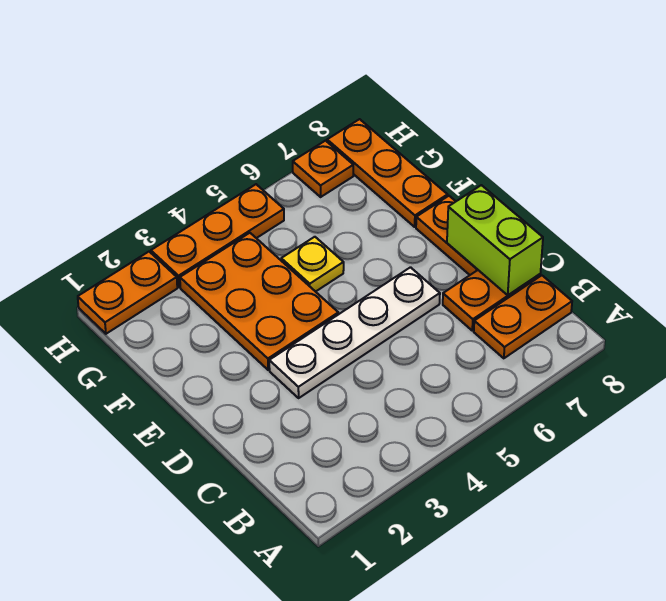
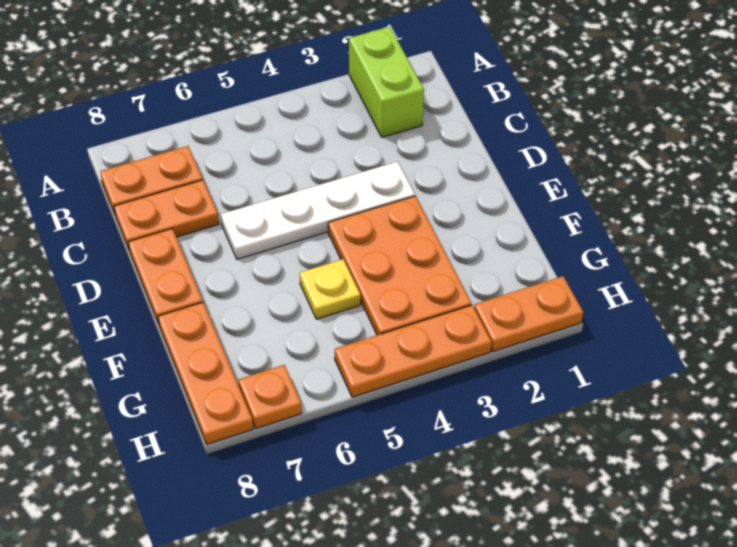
lime brick C8:D8 level 2 -> lime brick A2:B2 level 1

